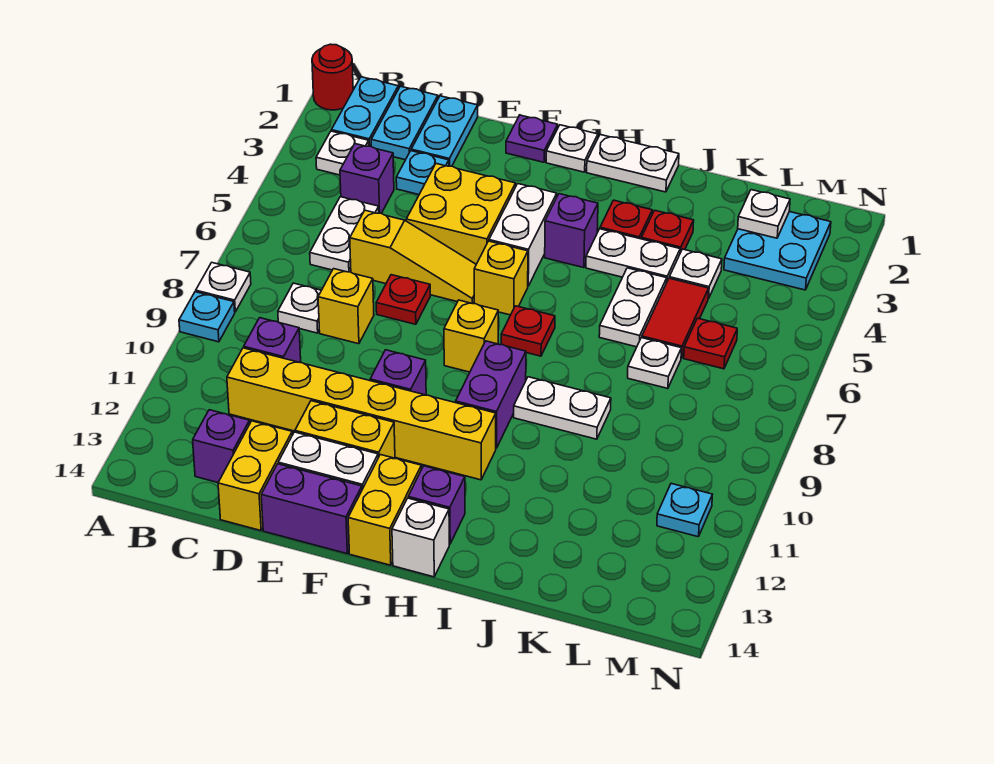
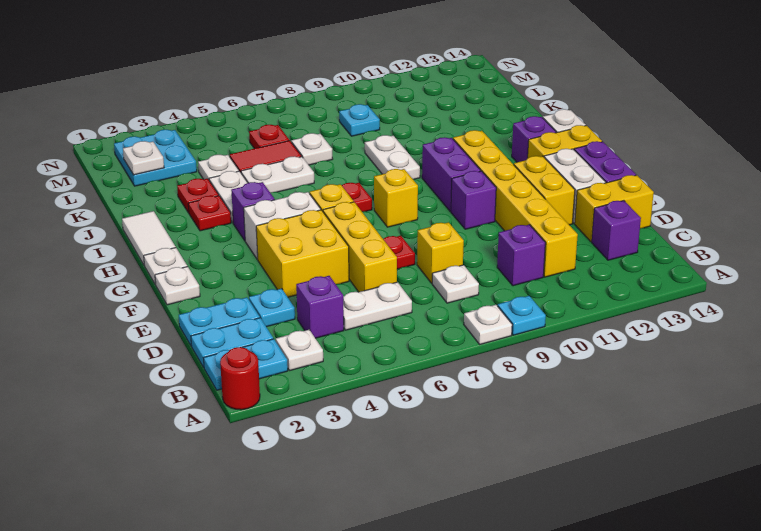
yellow slope D6:F6 level 1 top D -> yellow brick D6:F6 level 1
purple plate F1 level 1 -> white plate F1 level 1
white plate H1:I1 level 1 -> white tile H1:I1 level 1
purple brick H9:H10 level 1 -> purple brick G10:H10 level 1
cyan plate M11 level 1 -> cyan plate L9 level 1

